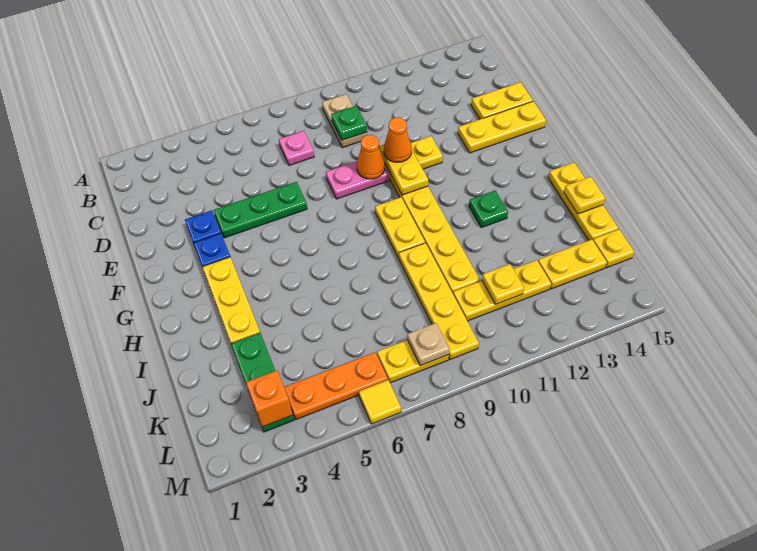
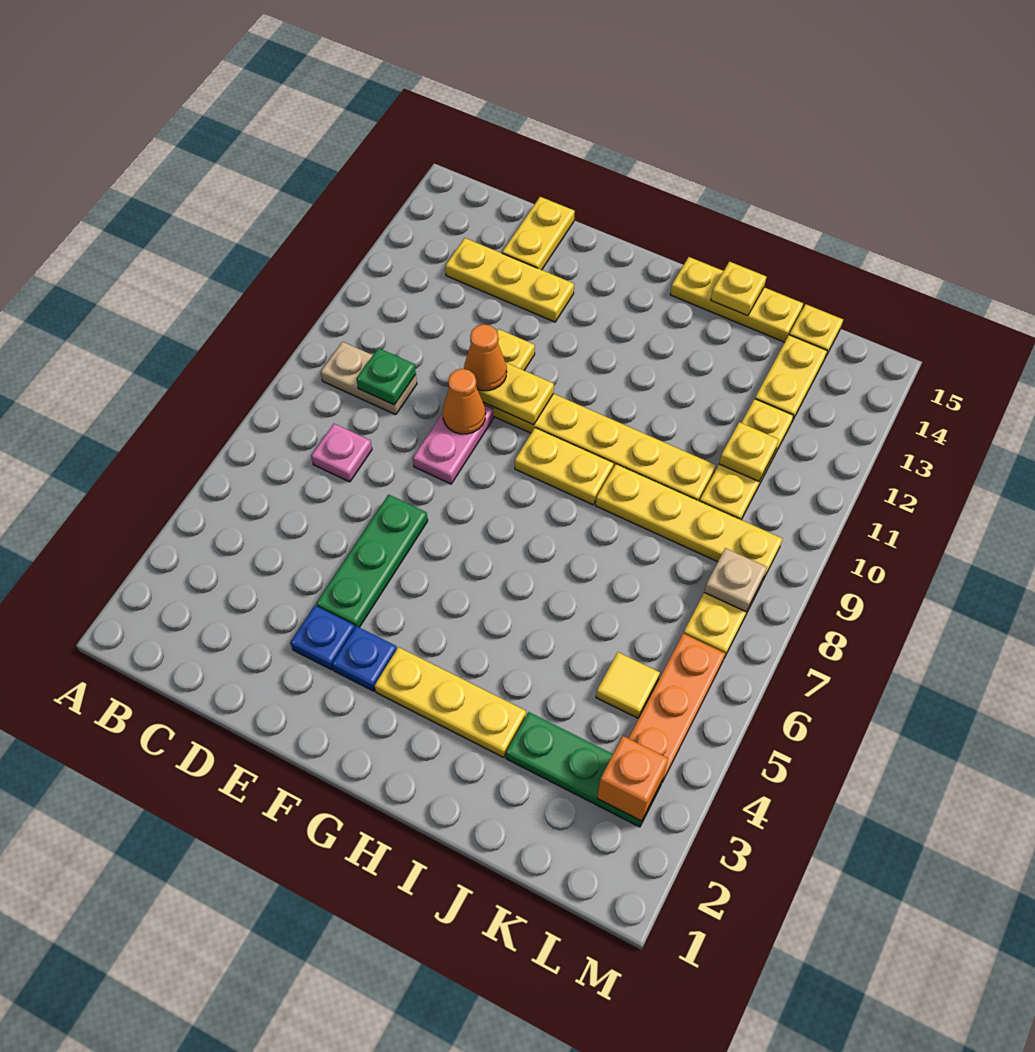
yellow plate E13:E15 level 1 -> yellow plate C13:E13 level 1
green plate H12 level 1 -> none
yellow tile M6 level 1 -> yellow tile K5 level 1

